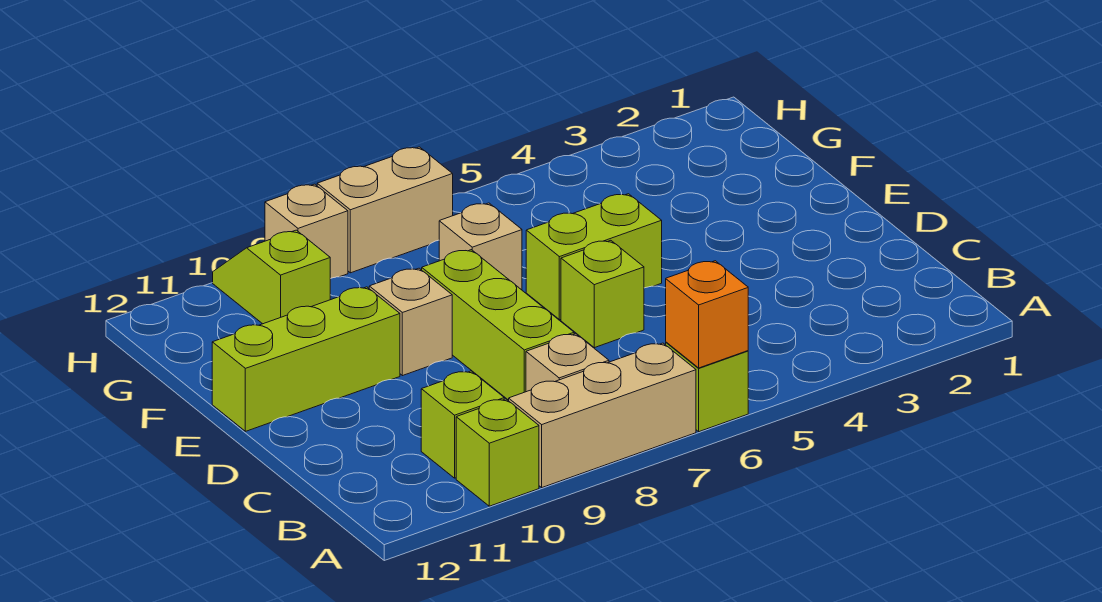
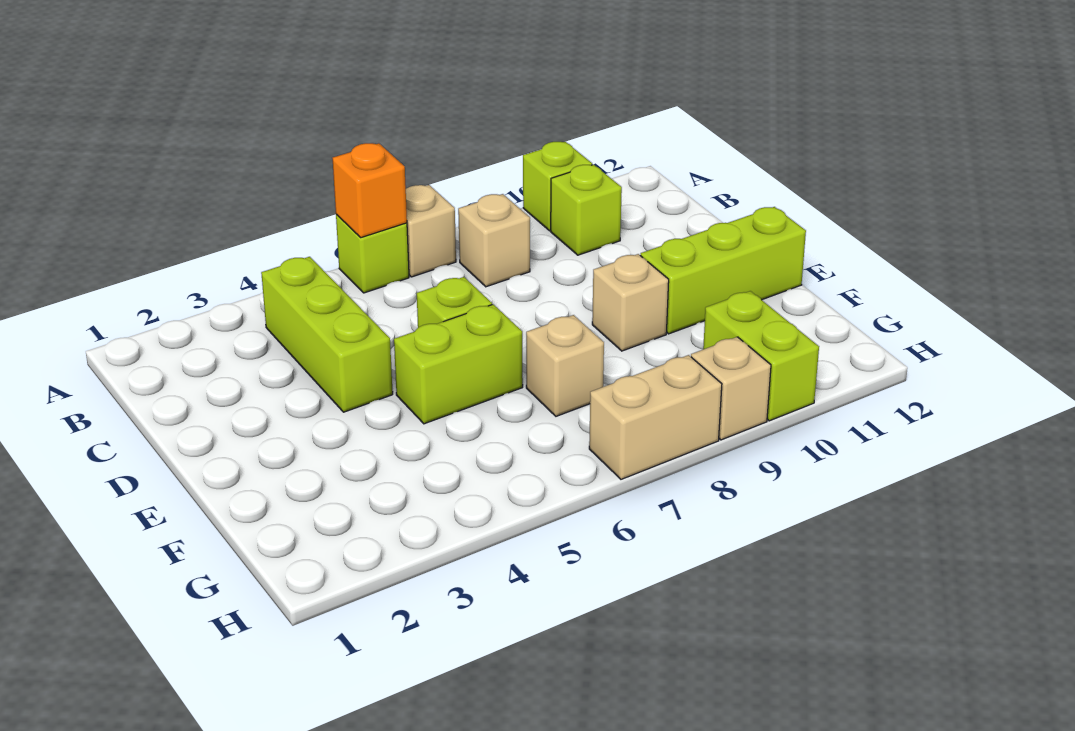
tan brick A7:A9 level 1 -> tan brick A7 level 1
lime brick C8:E8 level 1 -> lime brick B4:D4 level 1
lime slope G10:H10 level 1 top G -> lime brick G10:H10 level 1

